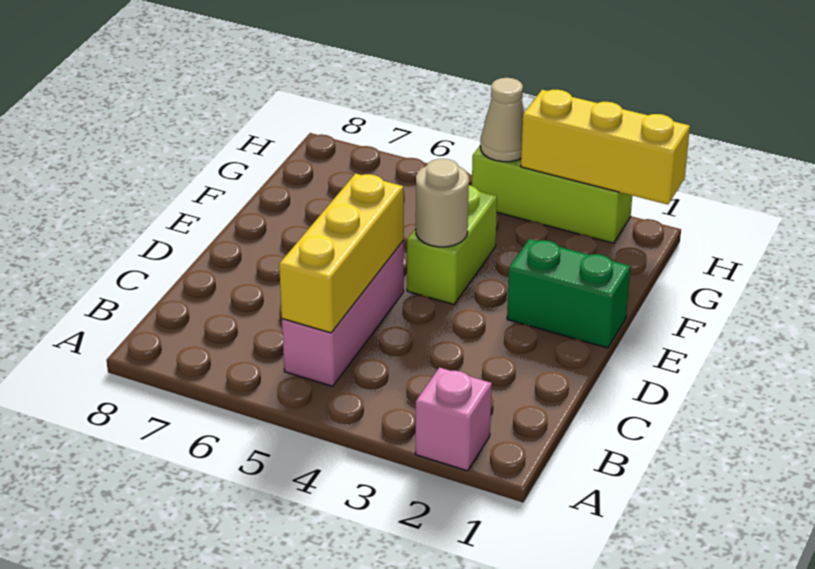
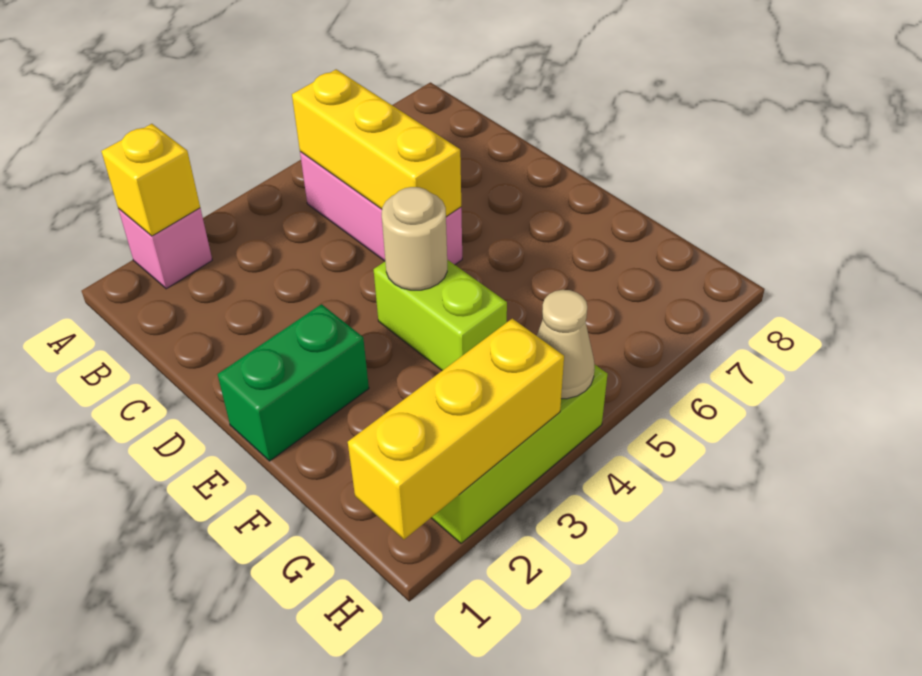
none -> yellow brick A2 level 2

